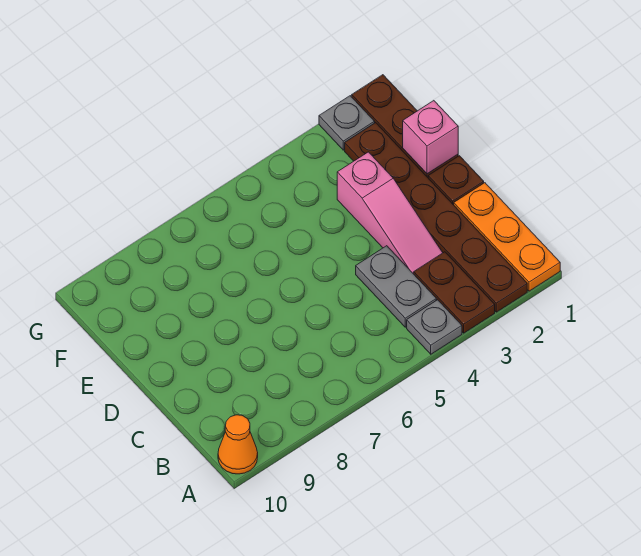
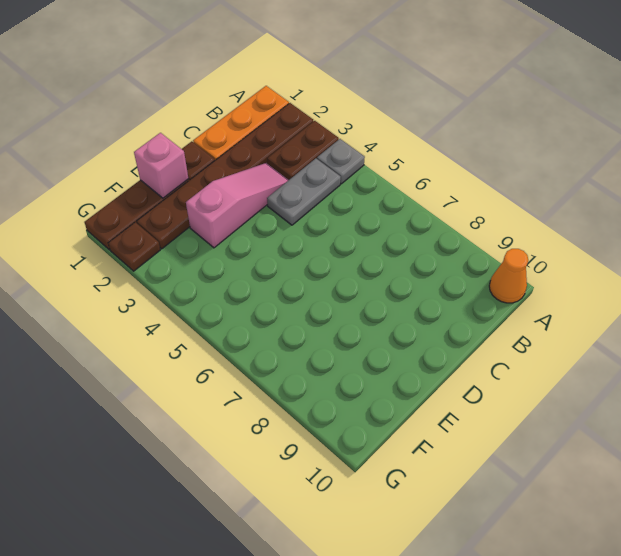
grey plate G2 level 1 -> brown plate G2 level 1

